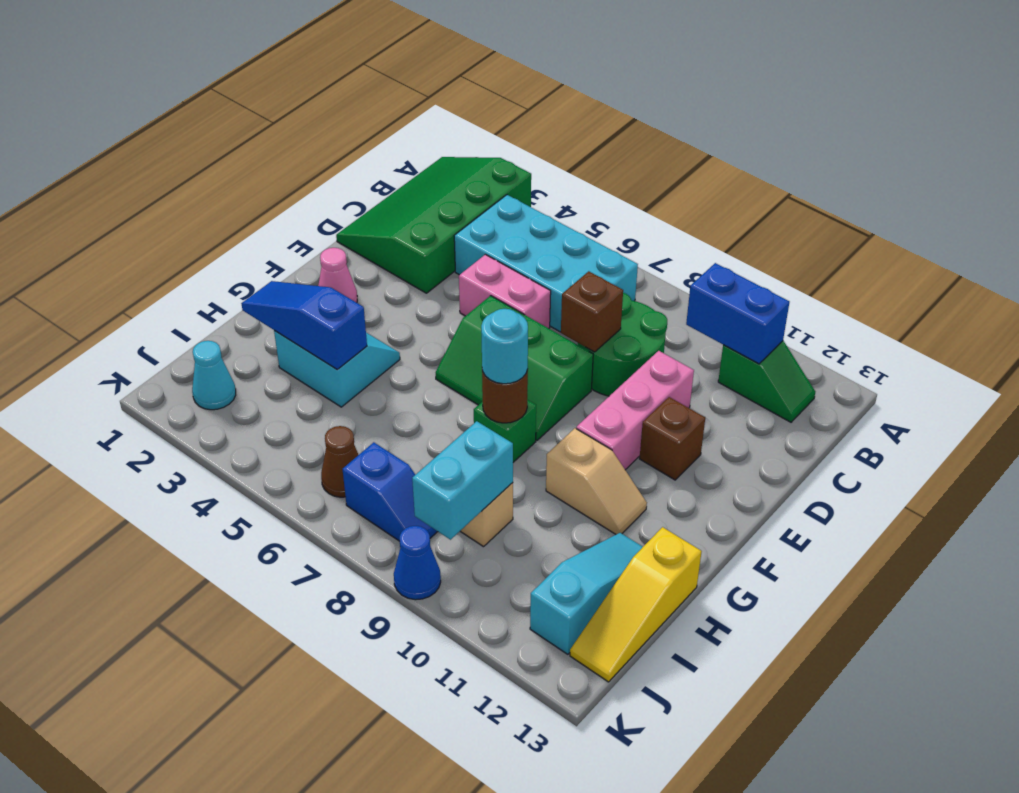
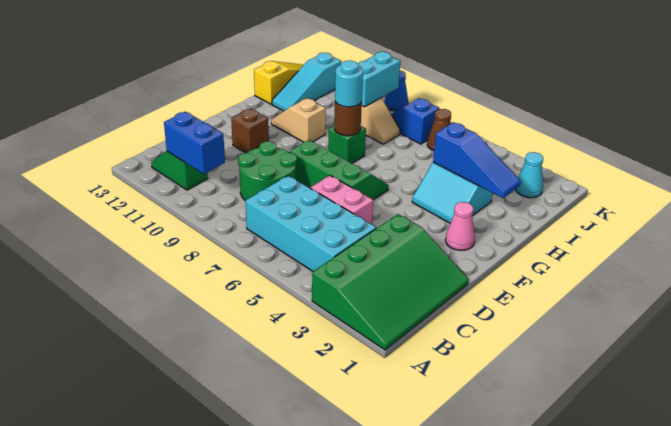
brown brick D8 level 2 -> none
pink brick D10:F10 level 1 -> none

